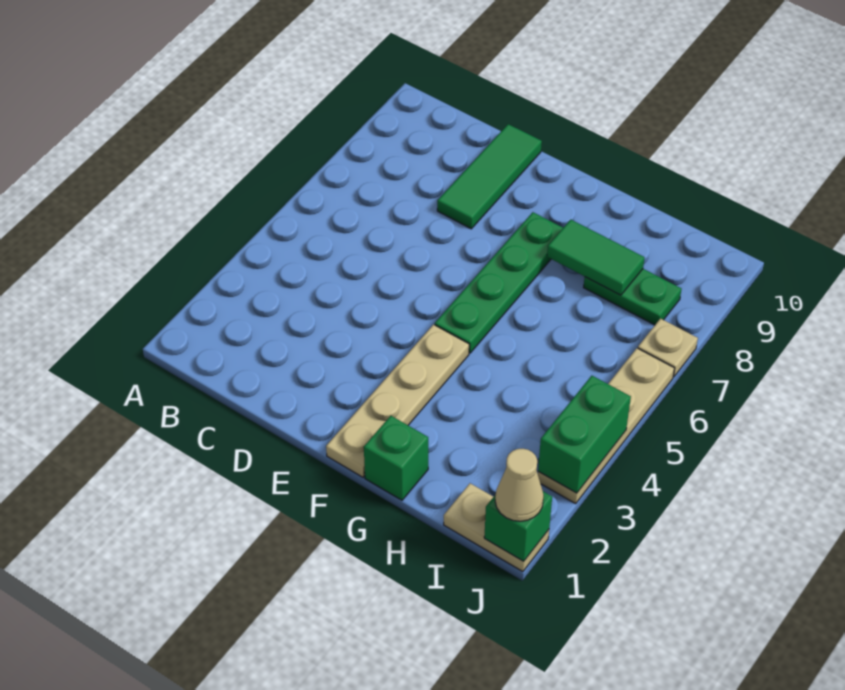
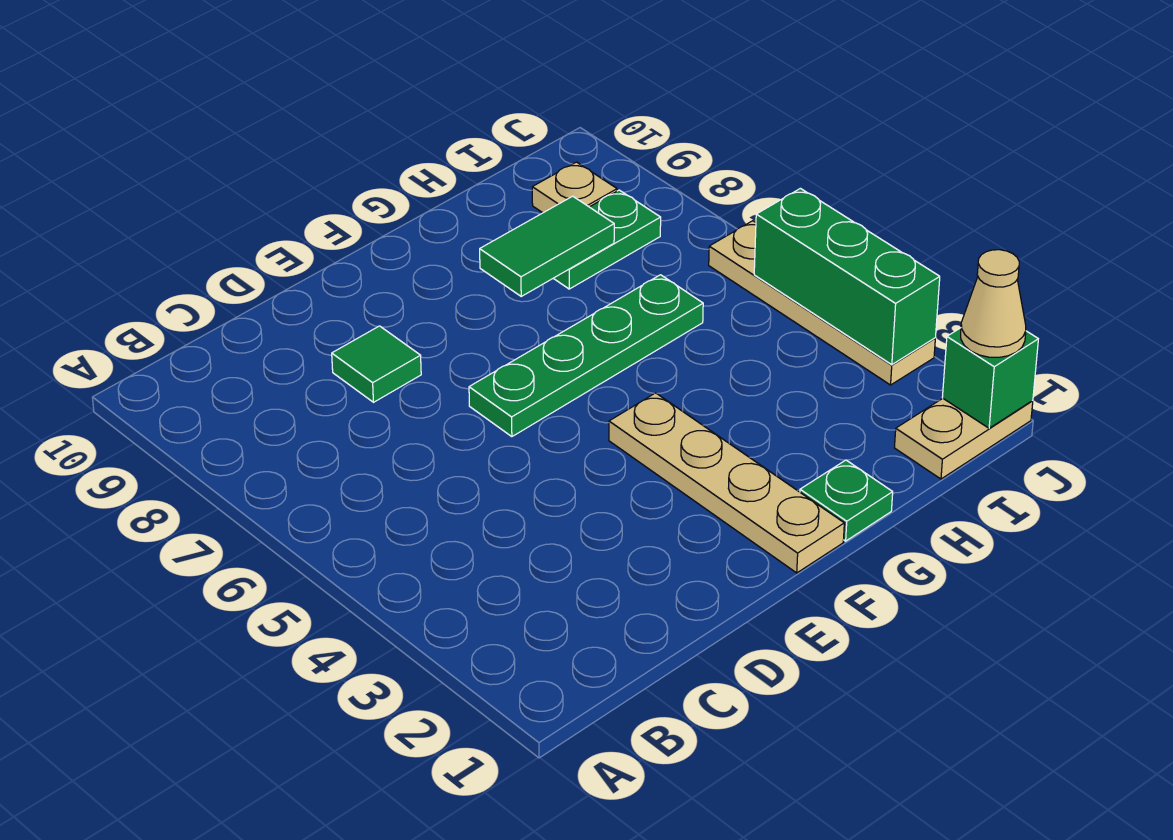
green tile D8:D10 level 1 -> green tile D8 level 1
green plate F5:F8 level 1 -> green plate E6:H6 level 1
green brick G1 level 1 -> green plate G1 level 1
green brick J3:J4 level 2 -> green brick J3:J5 level 2
tan plate J7 level 1 -> tan plate I9 level 1

